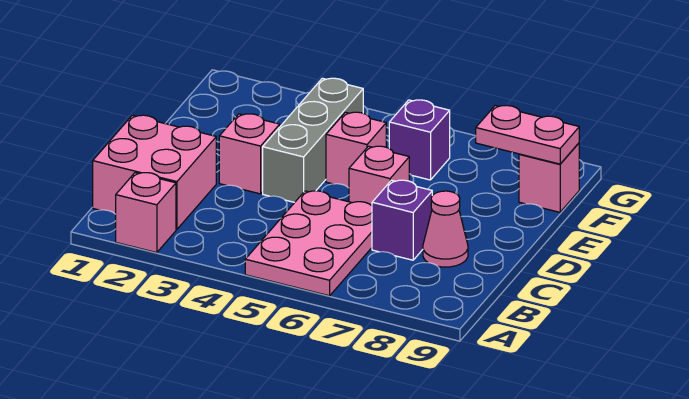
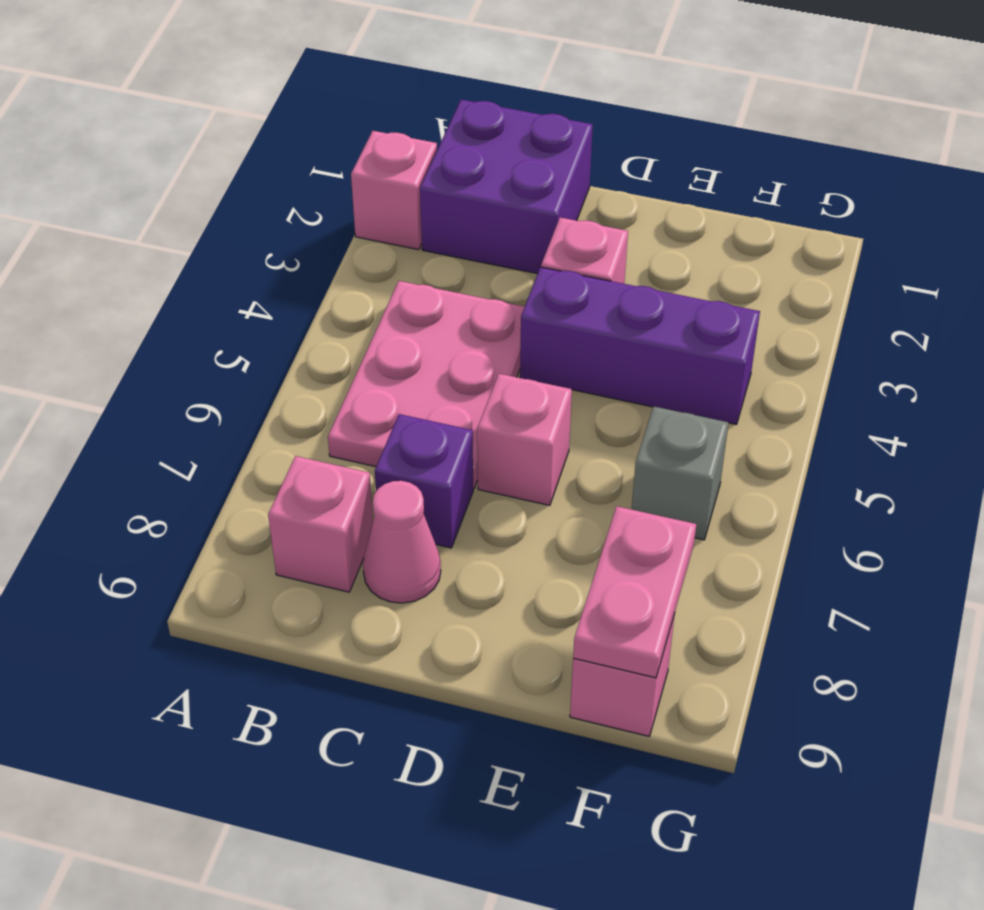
pink plate A5:C6 level 1 -> pink plate B4:C6 level 1
pink brick B1:C2 level 1 -> purple brick B1:C2 level 1
grey brick D4:F4 level 1 -> purple brick D4:F4 level 1
pink brick E5 level 1 -> pink brick B8 level 1
purple brick F6 level 1 -> grey brick F6 level 1

